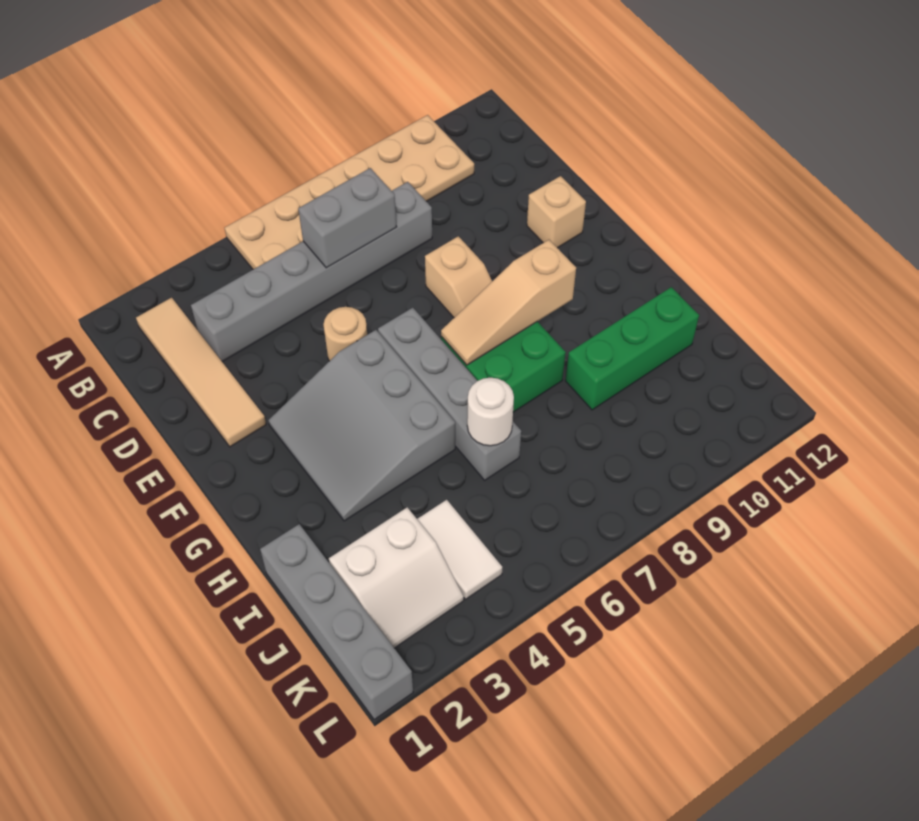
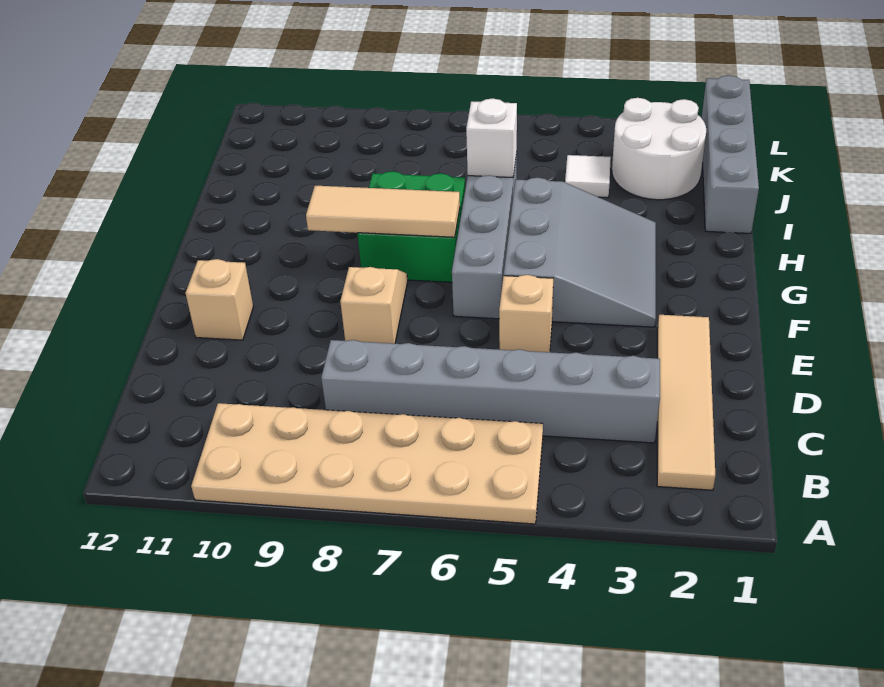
grey brick C6:C7 level 2 -> none
tan round brick E5 level 1 -> tan brick E5 level 1
tan slope G7:G9 level 2 top 9 -> tan tile G7:G9 level 2
white round brick I6 level 2 -> white brick I6 level 2
green brick I9:I11 level 1 -> none
white slope J2:K3 level 1 top J -> white round brick J2:K3 level 1
white tile J4:K4 level 1 -> white tile J4 level 1

